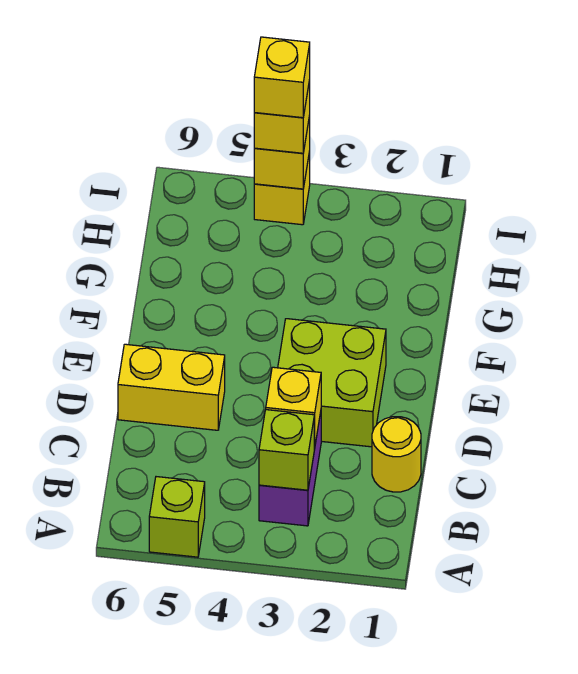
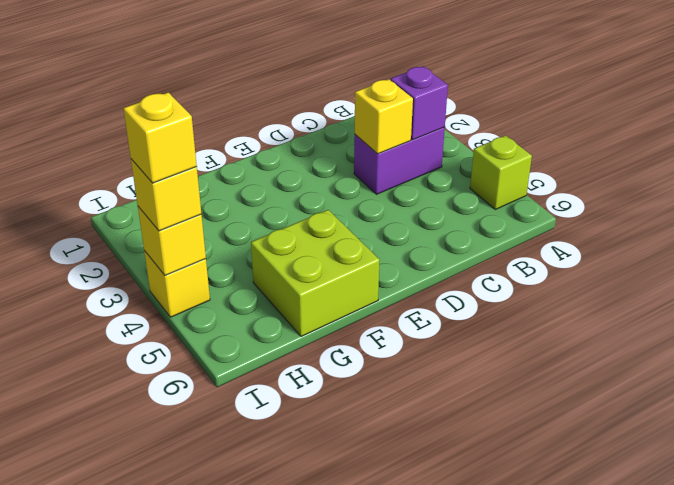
lime brick B3 level 2 -> purple brick B3 level 2
yellow round brick C1 level 1 -> none
lime brick D2:E3 level 1 -> lime brick F5:G6 level 1
yellow brick D5:D6 level 1 -> none

